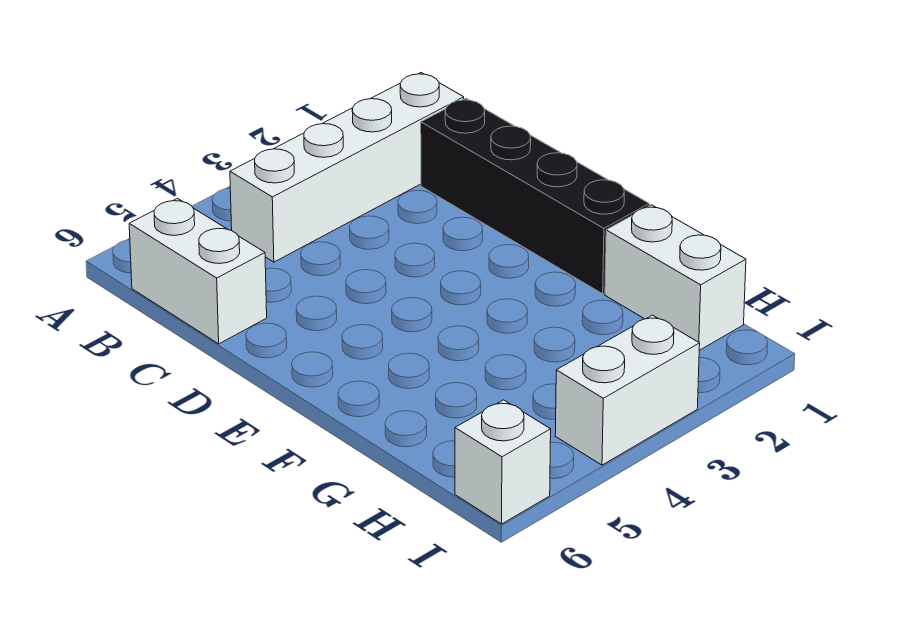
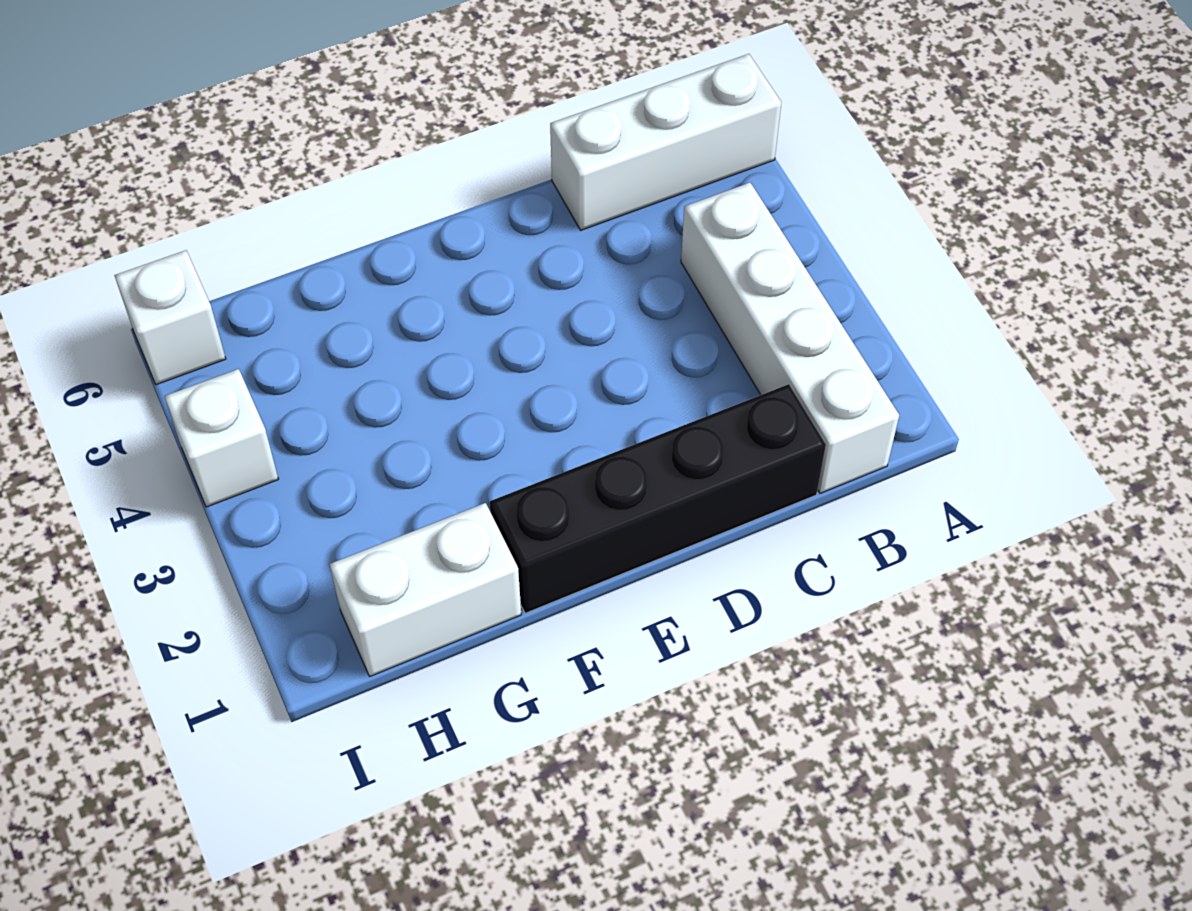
white brick B6:C6 level 1 -> white brick A6:C6 level 1
white brick I3:I4 level 1 -> white brick I4 level 1

